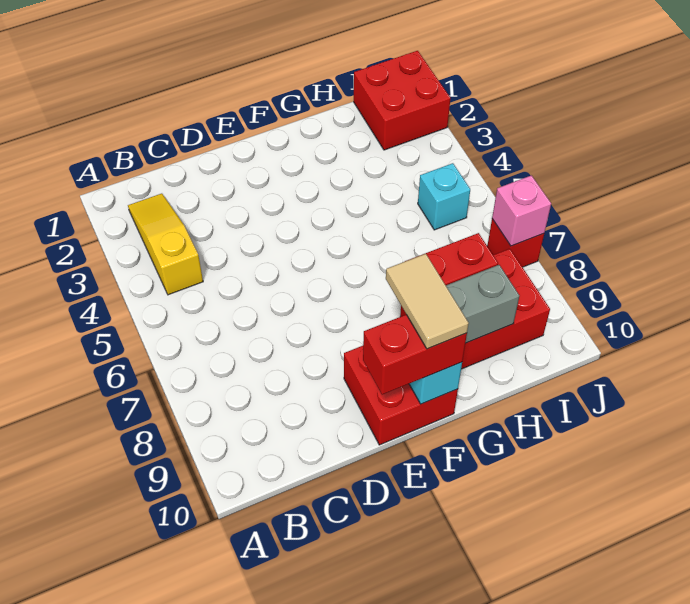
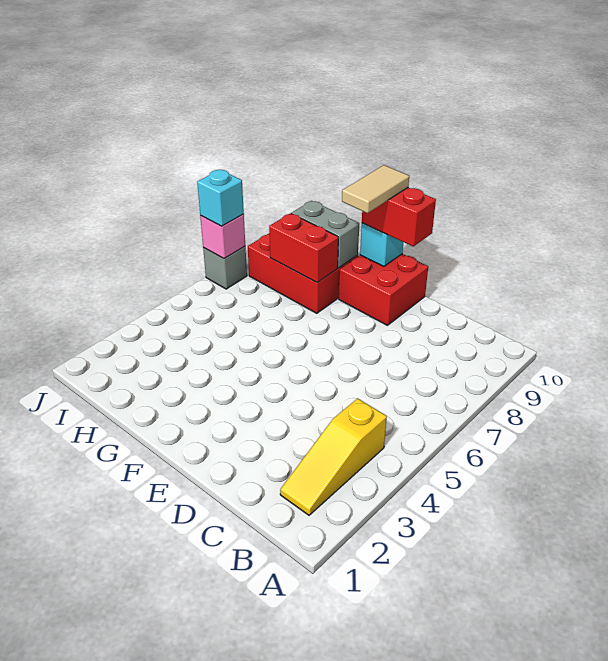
red brick I1:J2 level 1 -> none
cyan brick I5 level 1 -> cyan brick J7 level 3
red brick J7 level 1 -> grey brick J7 level 1

